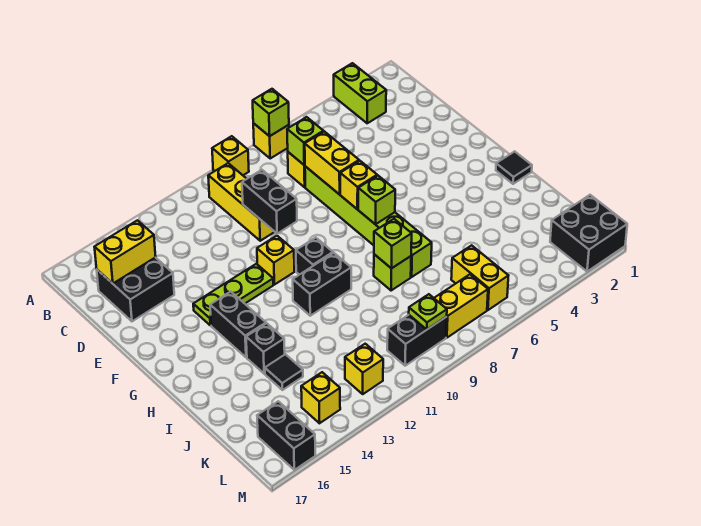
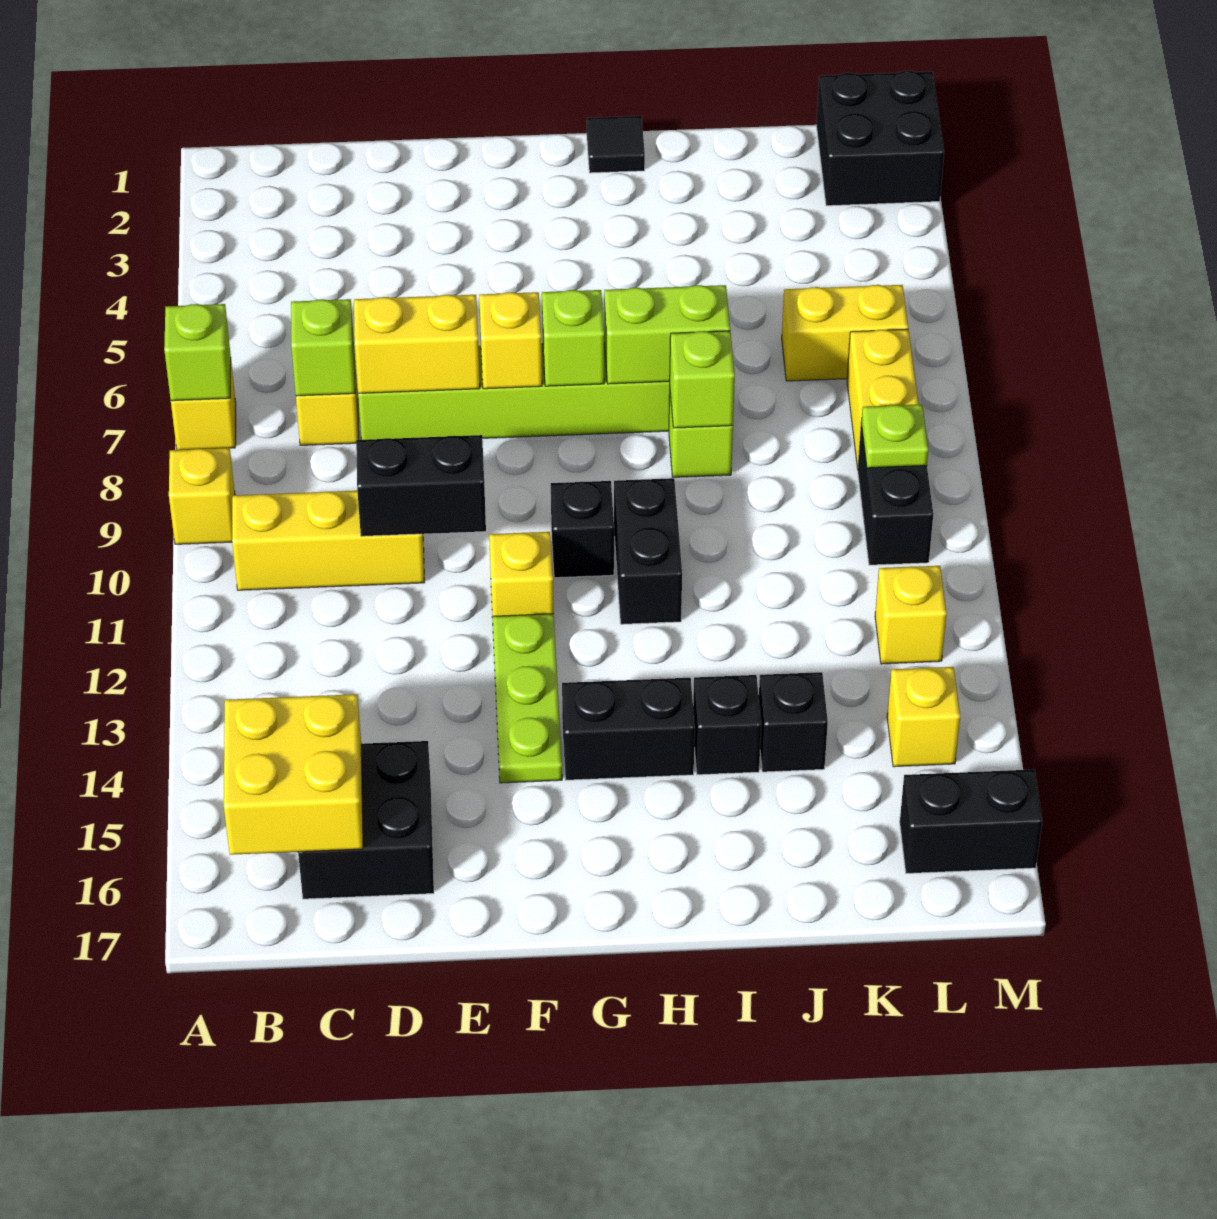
lime brick A3:B3 level 1 -> lime brick H7:I7 level 2
yellow brick C15:C16 level 2 -> yellow brick B15:C16 level 2
black tile J14 level 1 -> black brick J14 level 1

